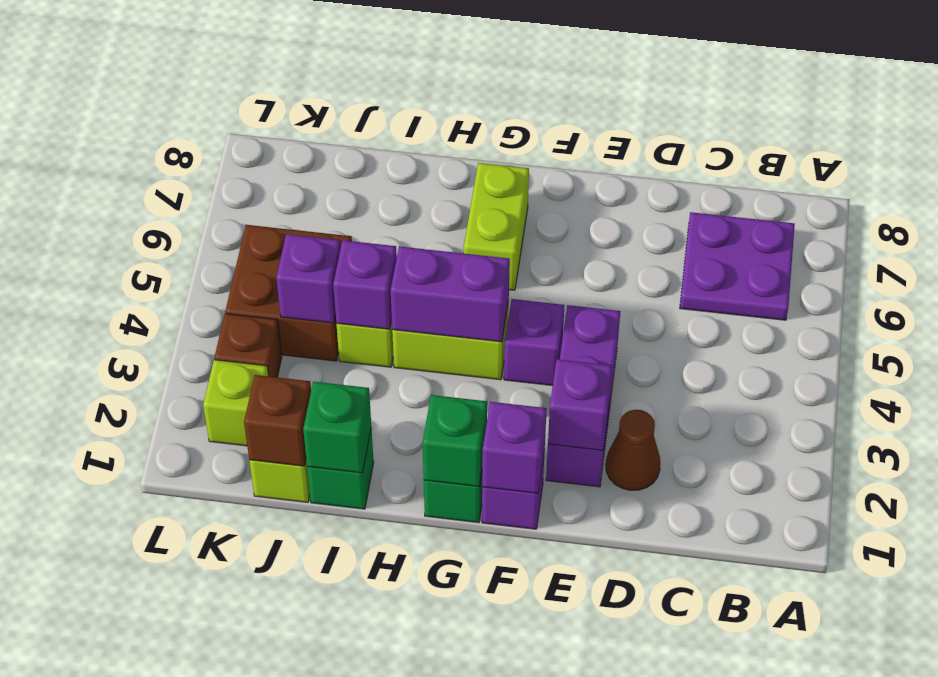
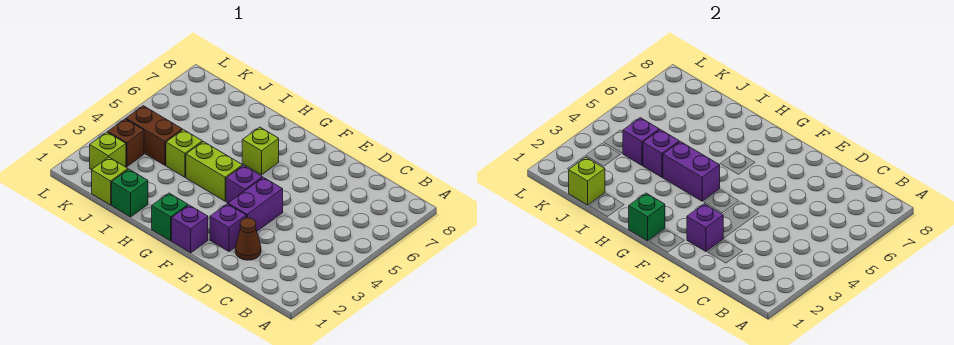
purple plate B6:C7 level 1 -> none
purple brick F1 level 2 -> none
lime brick G6:G7 level 1 -> lime brick G6 level 1
green brick I1 level 2 -> none
brown brick J1 level 2 -> lime brick J1 level 2
brown brick J4:K5 level 1 -> brown brick J4:K4 level 1

